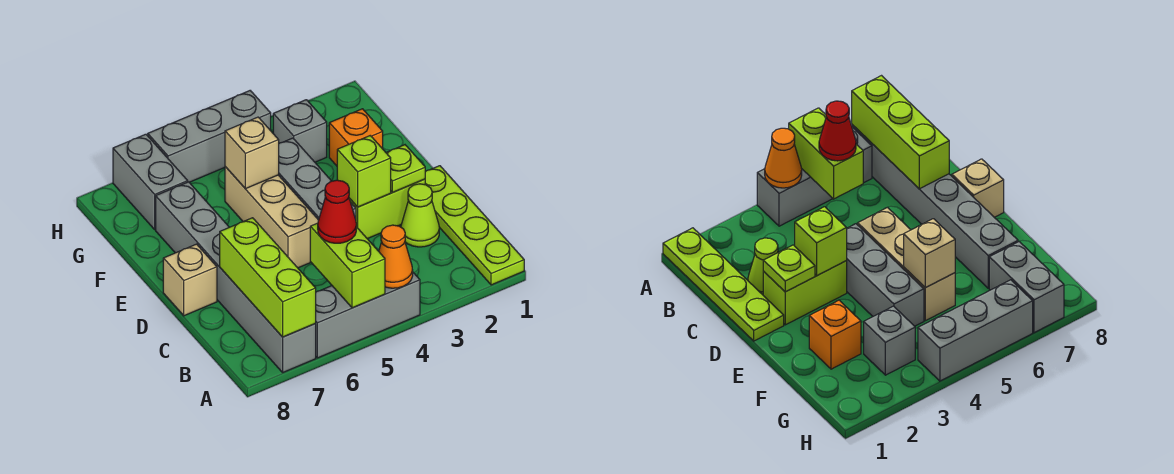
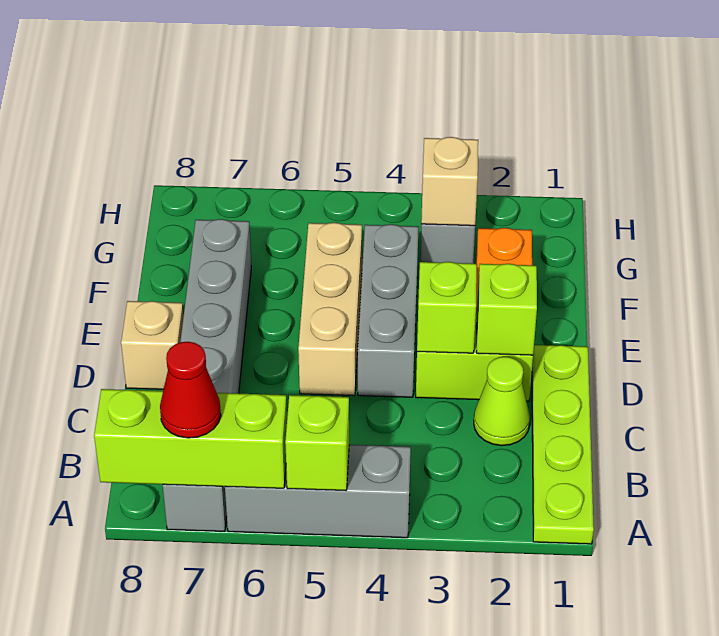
orange cone A4 level 2 -> none
lime brick A5:B5 level 2 -> lime brick A5 level 2
lime brick A7:C7 level 2 -> lime brick A6:A8 level 2
red cone B5 level 3 -> red cone A7 level 3
lime plate D2 level 2 -> lime brick D2 level 2
tan brick F5 level 2 -> tan brick G3 level 2
grey brick G7:H7 level 1 -> none
grey brick H4:H6 level 1 -> none

